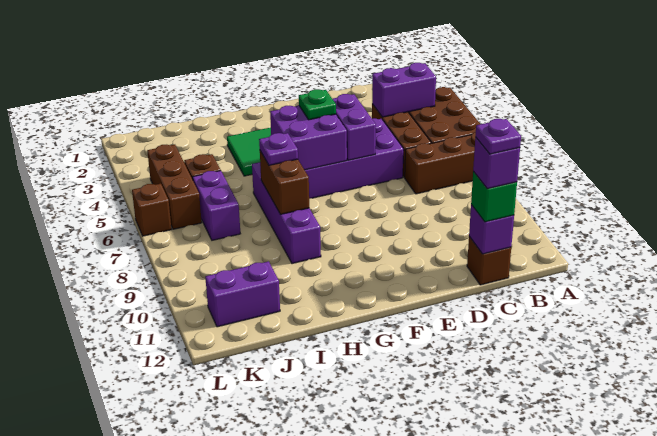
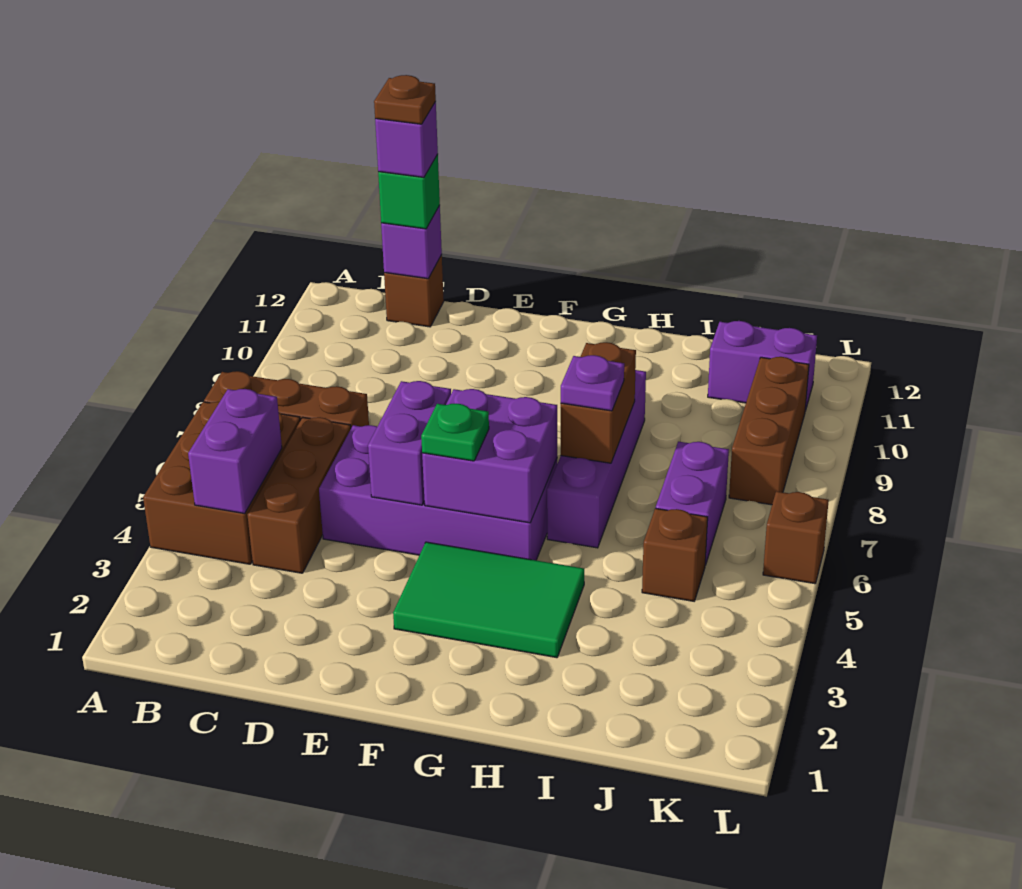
purple brick B4:C4 level 2 -> purple brick B4:B5 level 2
purple plate C12 level 5 -> brown plate C12 level 5
brown brick K4:K6 level 1 -> brown brick K8:K10 level 1

